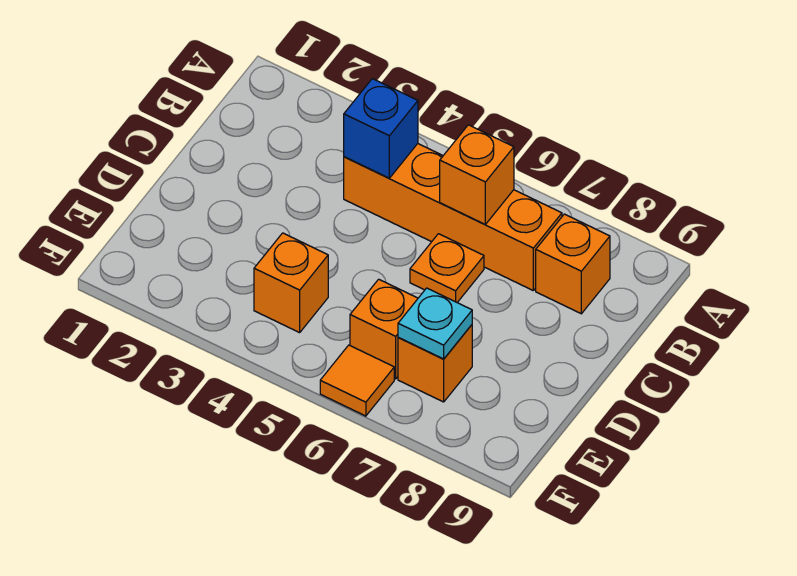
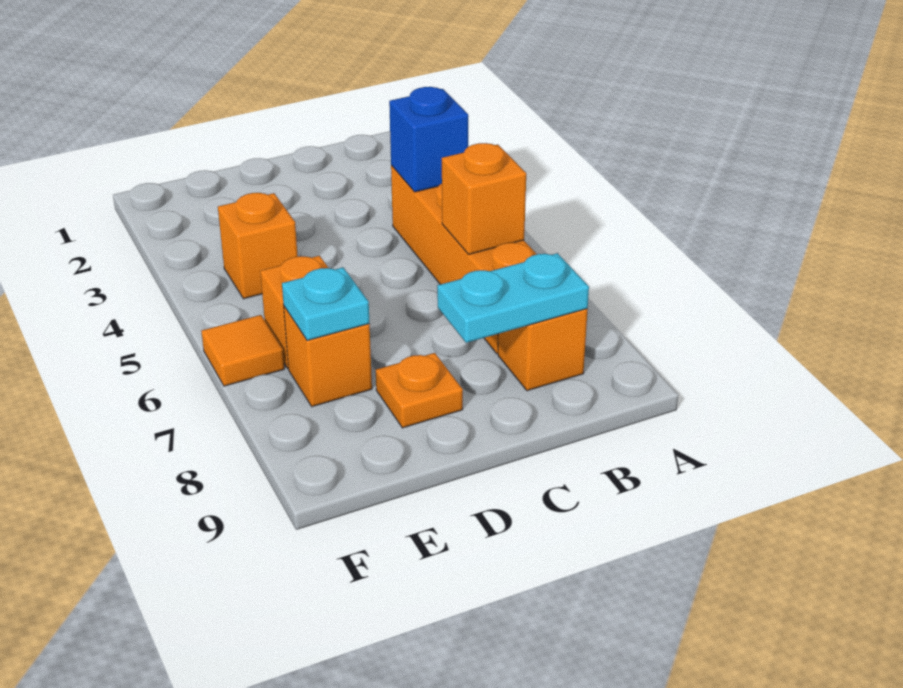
none -> cyan plate B8:C8 level 2
orange plate C6 level 1 -> orange plate D8 level 1

